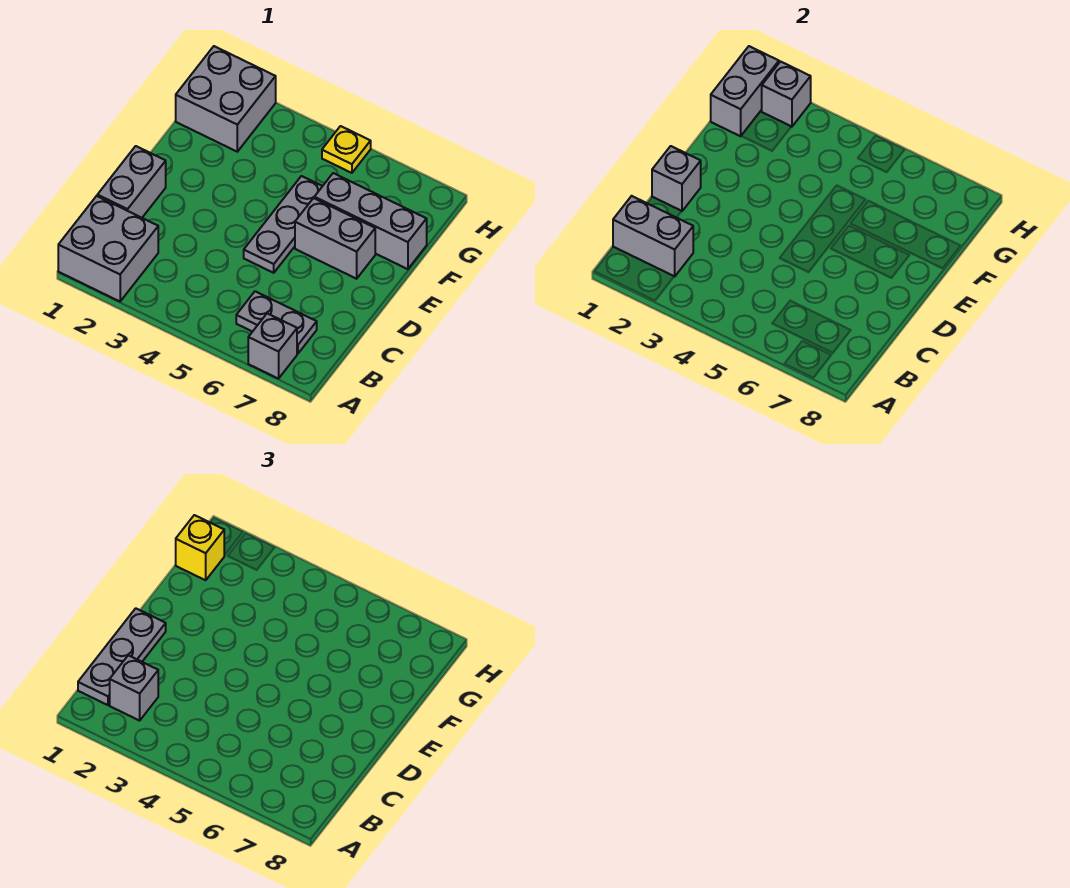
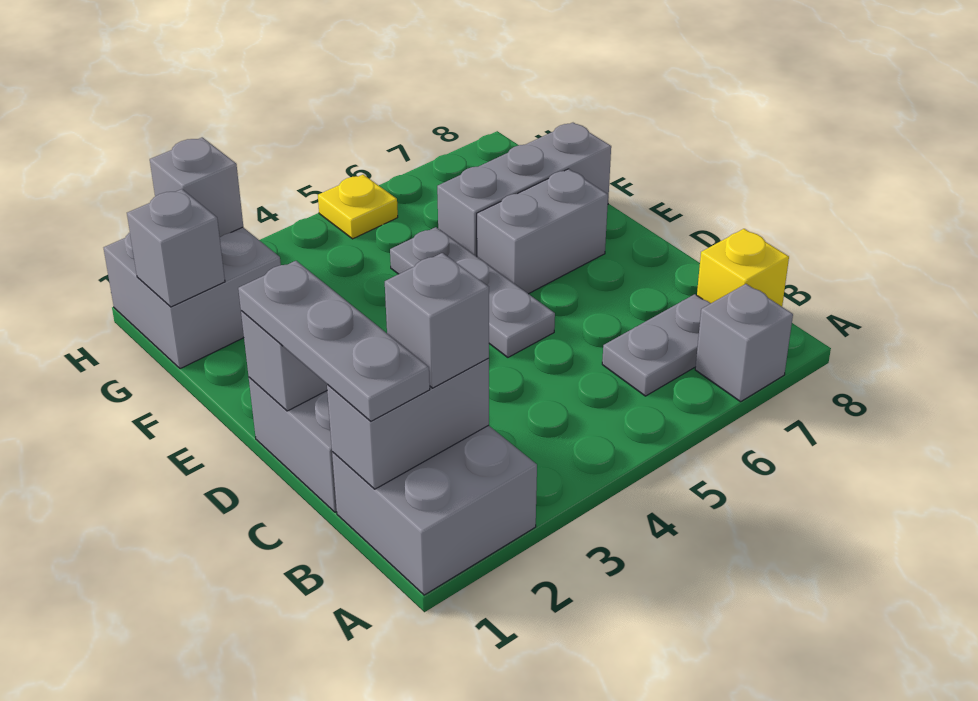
grey brick G1:H1 level 2 -> grey brick G1 level 2
yellow brick G1 level 3 -> yellow brick B8 level 1

